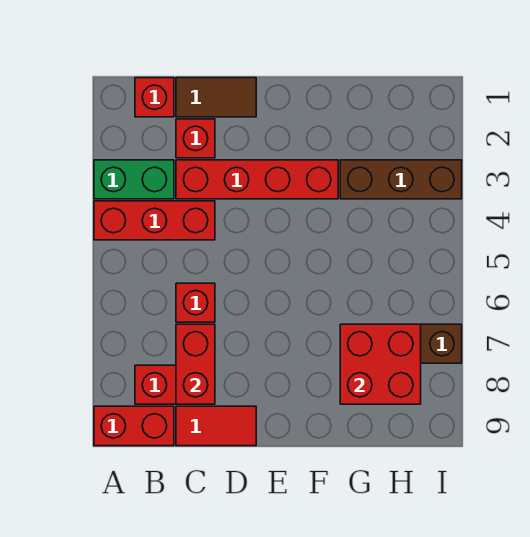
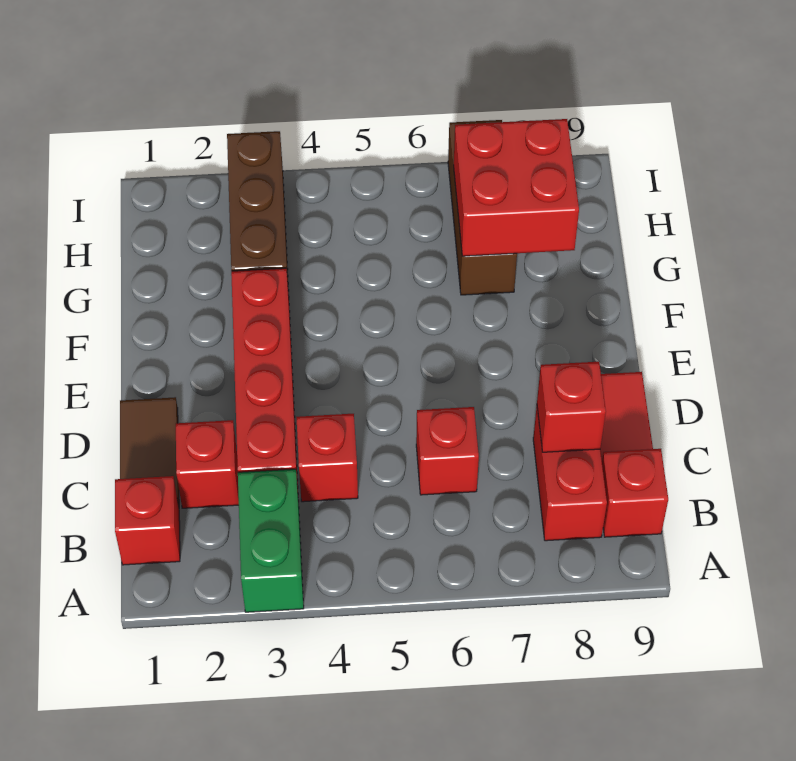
red brick A4:C4 level 1 -> red brick C4 level 1
red brick A9:B9 level 1 -> red brick B9 level 1
red brick C7:C8 level 2 -> red brick C8 level 2

